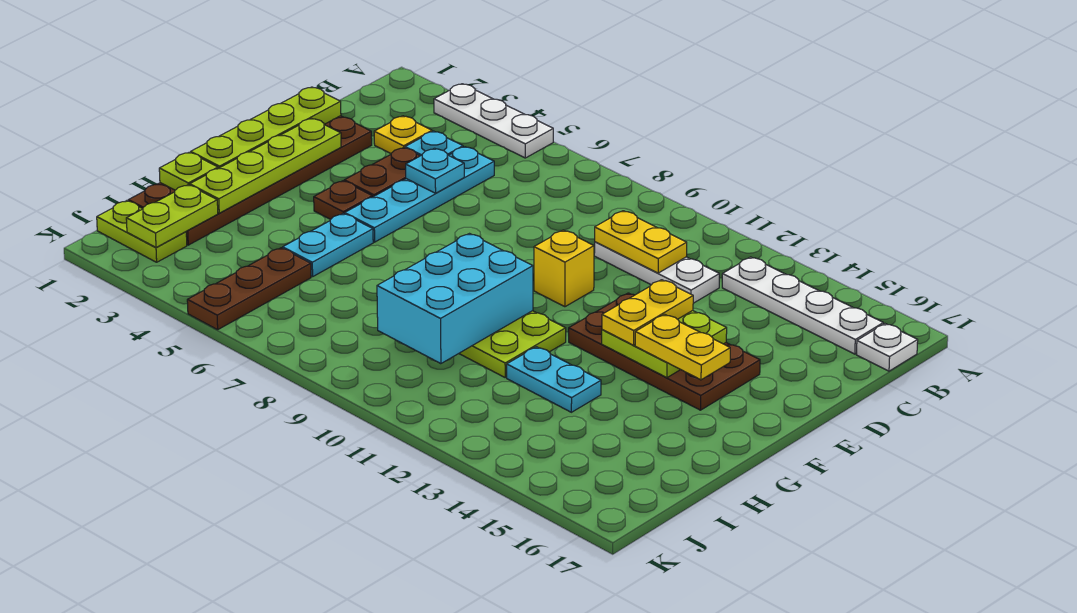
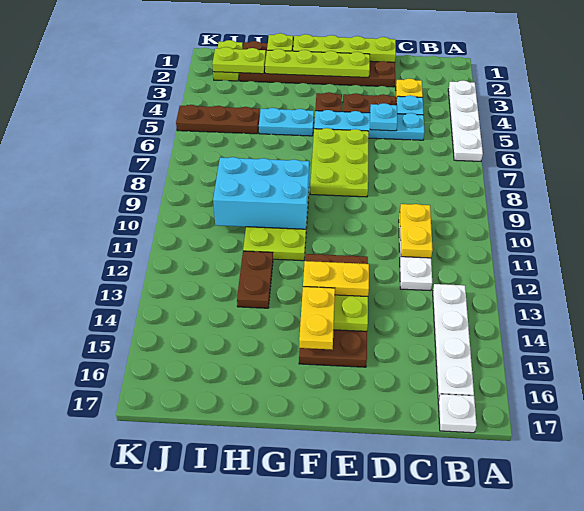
white plate A3:A5 level 1 -> white plate A3:A6 level 1
none -> lime plate E6:F8 level 1
yellow brick E10 level 1 -> none
cyan plate H12:H13 level 1 -> brown plate H12:H13 level 1

